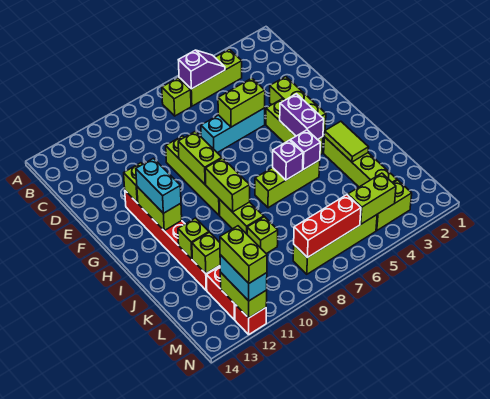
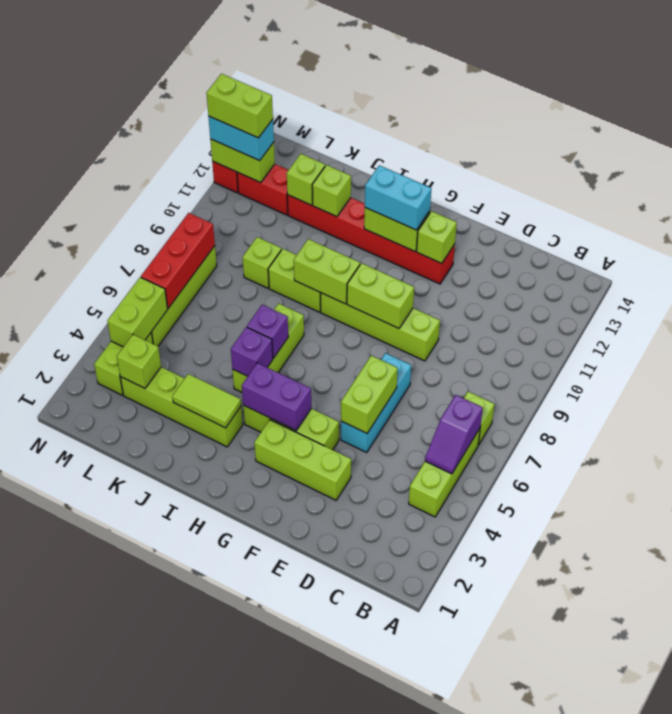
none -> lime brick L3 level 2

